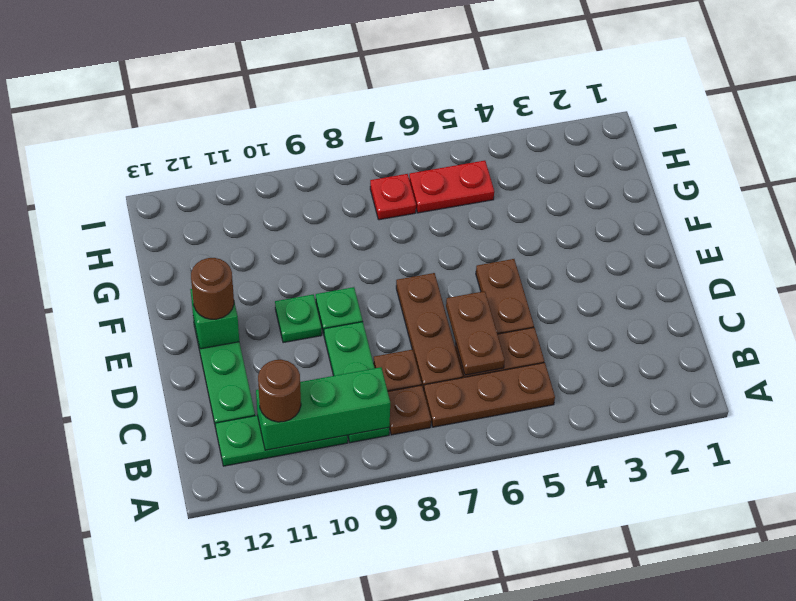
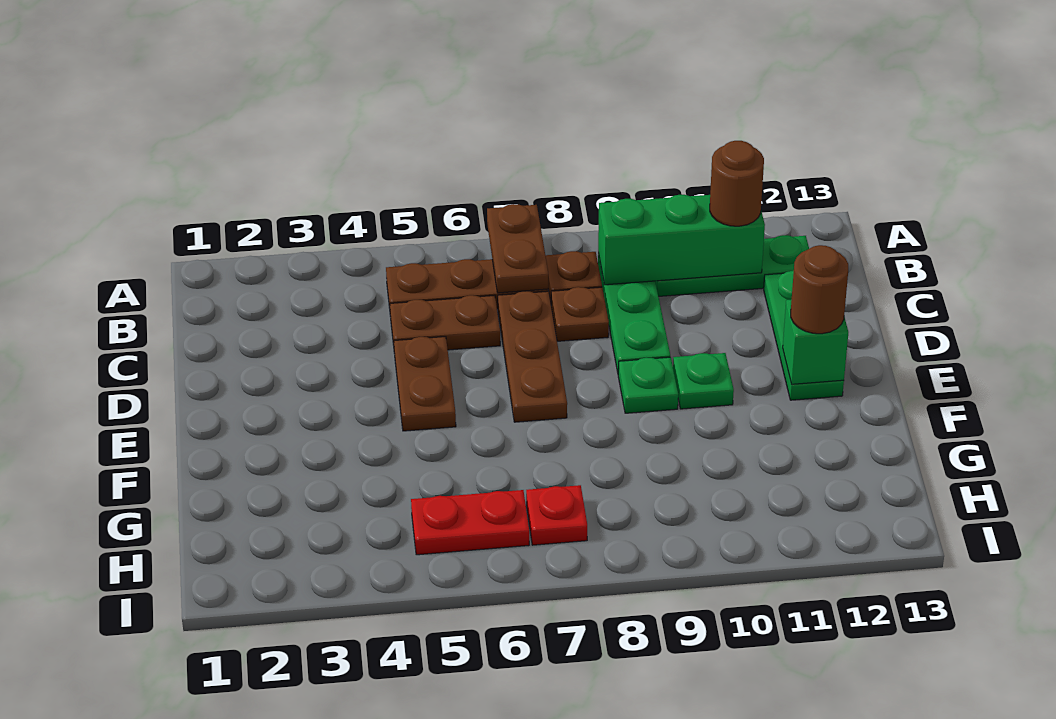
brown plate C6:D6 level 2 -> brown plate A7:B7 level 2

